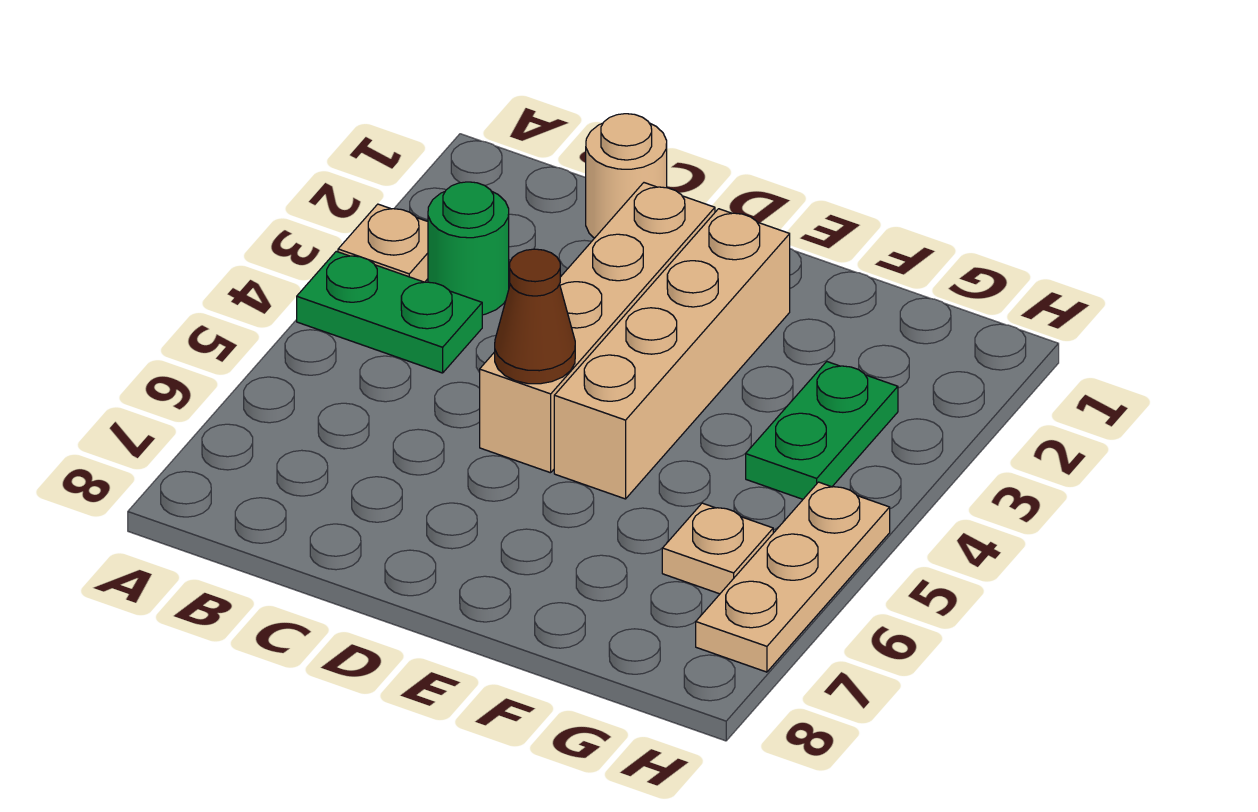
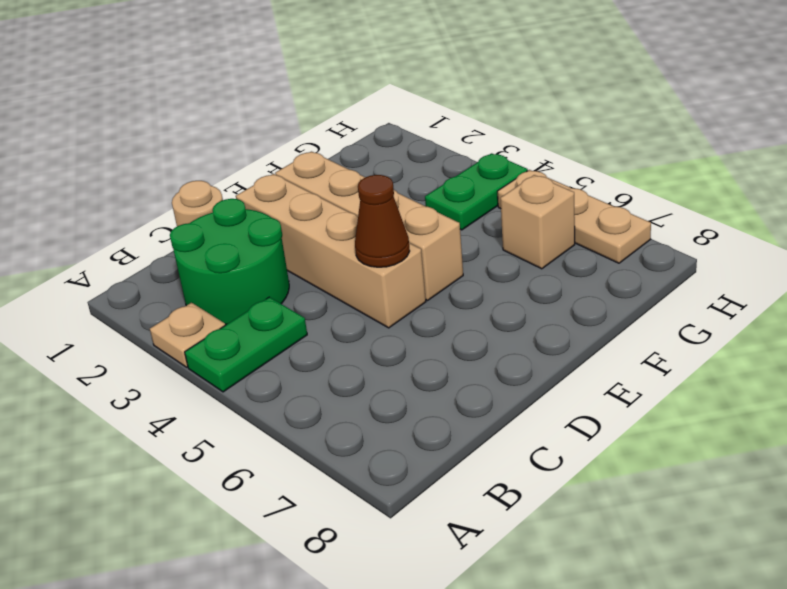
green round brick B3 level 1 -> green round brick B2:C3 level 1
green plate G3:G4 level 1 -> green plate G4:H4 level 1
tan plate G6 level 1 -> tan brick G6 level 1

